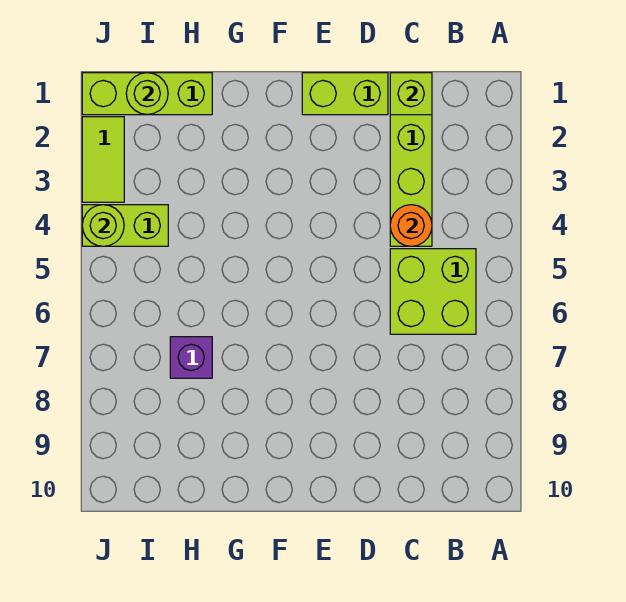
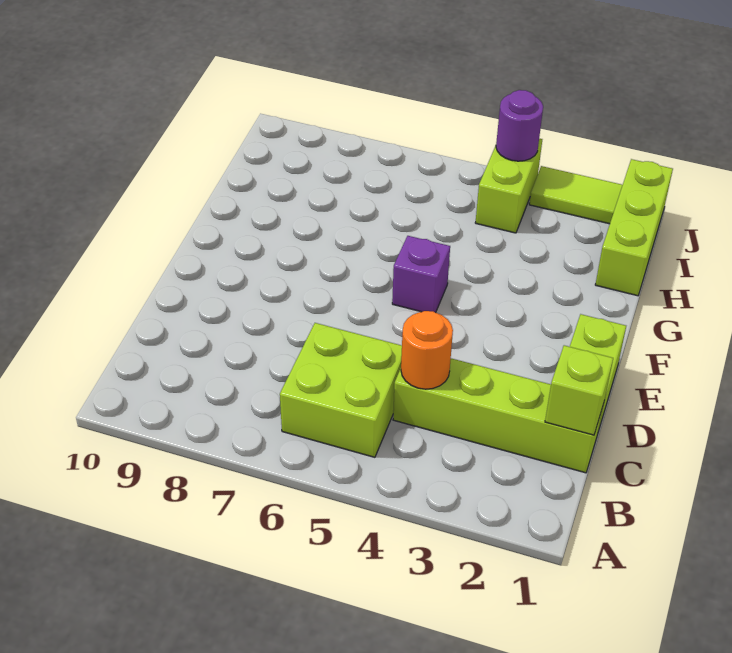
purple brick H7 level 1 -> purple brick F5 level 1
lime round brick I1 level 2 -> none
lime round brick J4 level 2 -> purple round brick J4 level 2

